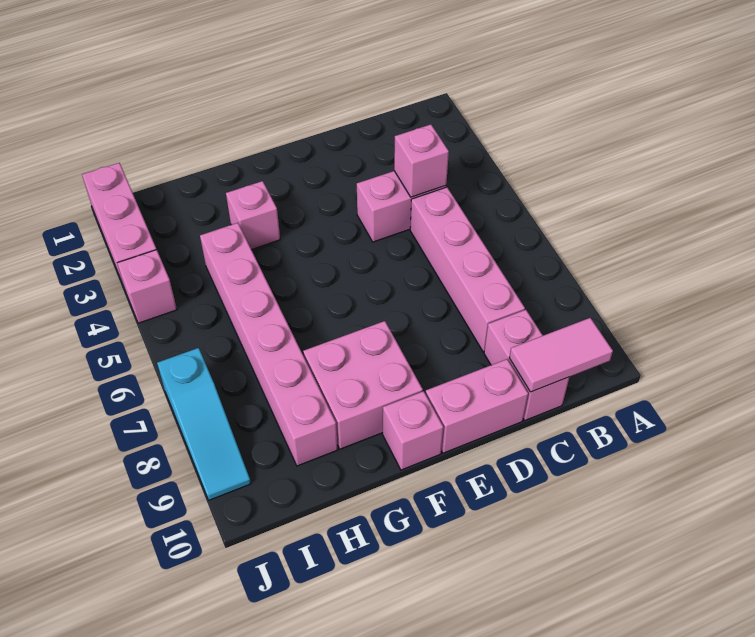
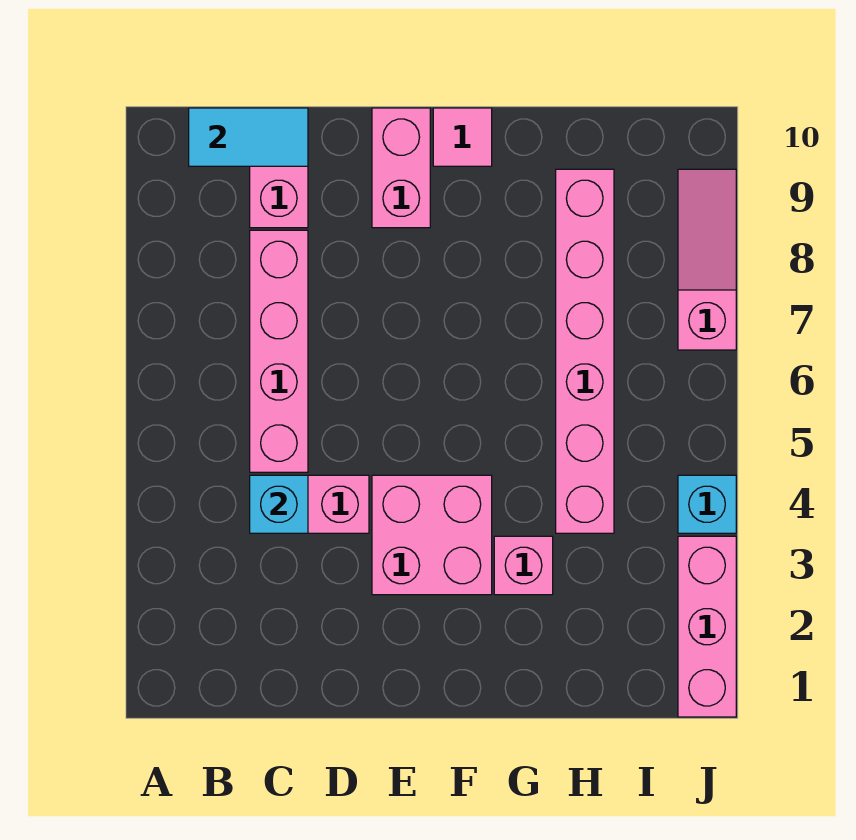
pink tile B10:C10 level 2 -> cyan tile B10:C10 level 2
pink brick C4 level 2 -> cyan brick C4 level 2
pink brick D10:E10 level 1 -> pink brick E9:E10 level 1
pink brick F8:G9 level 1 -> pink brick E3:F4 level 1
pink brick F10 level 1 -> pink tile F10 level 1
pink brick J4 level 1 -> cyan brick J4 level 1
cyan slope J7:J9 level 1 top 7 -> pink slope J7:J9 level 1 top 7

